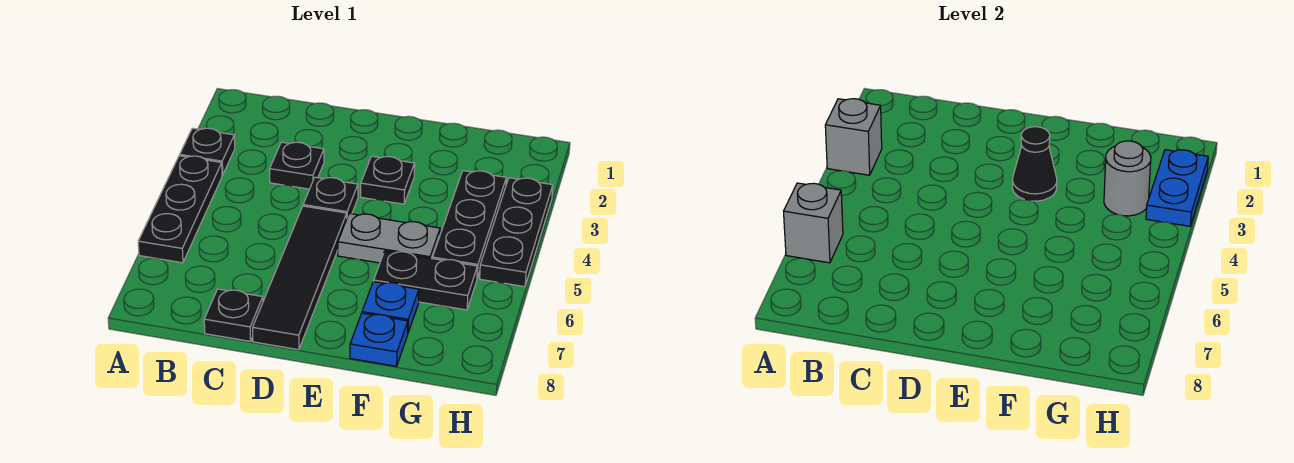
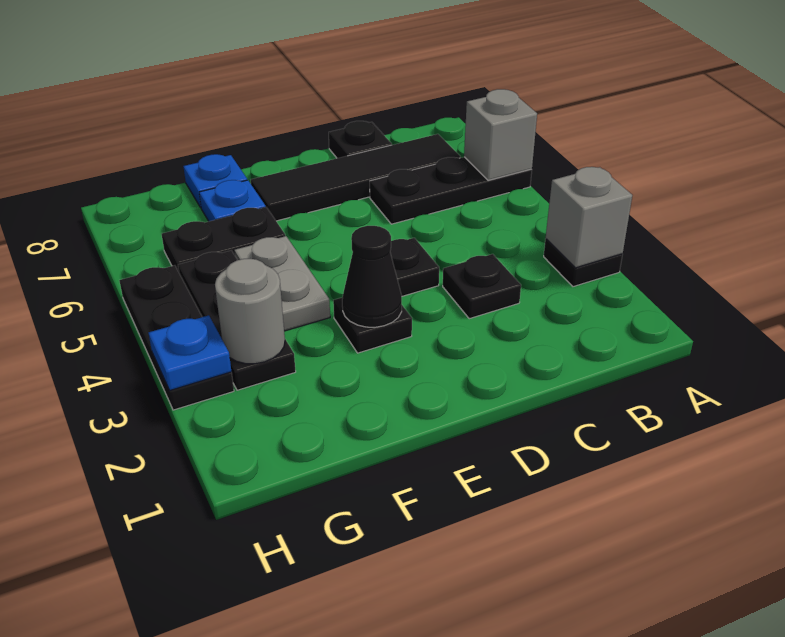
black plate A4:A6 level 1 -> black plate A6:C6 level 1
black tile D5:D8 level 1 -> black tile B7:E7 level 1
grey plate E5:F5 level 1 -> grey plate F4:F5 level 1
blue plate H2:H3 level 2 -> blue plate H3 level 2

